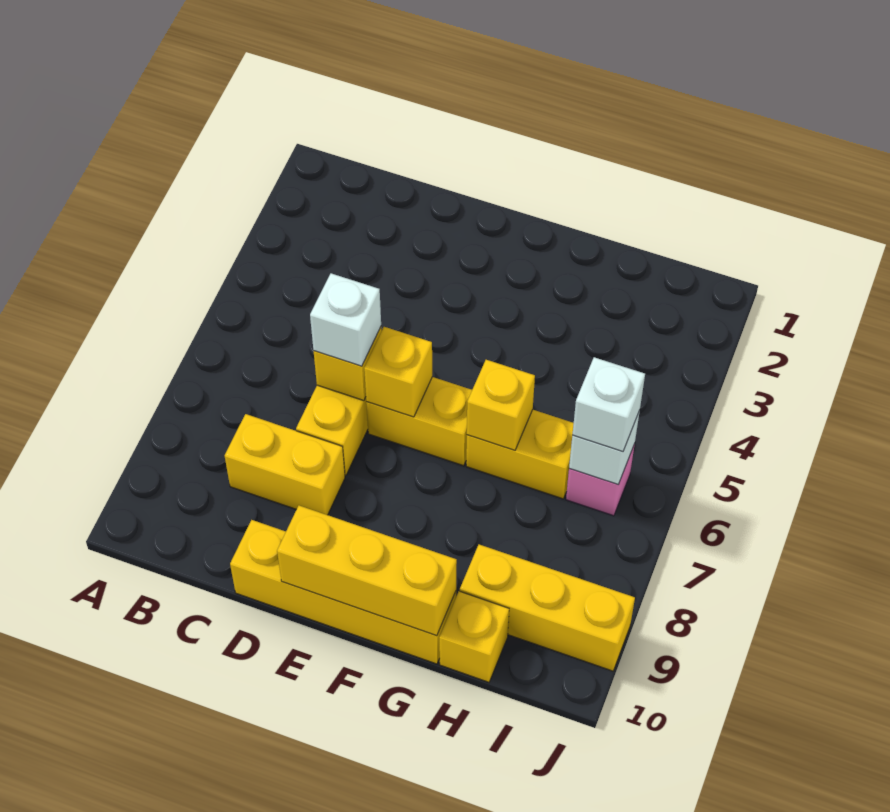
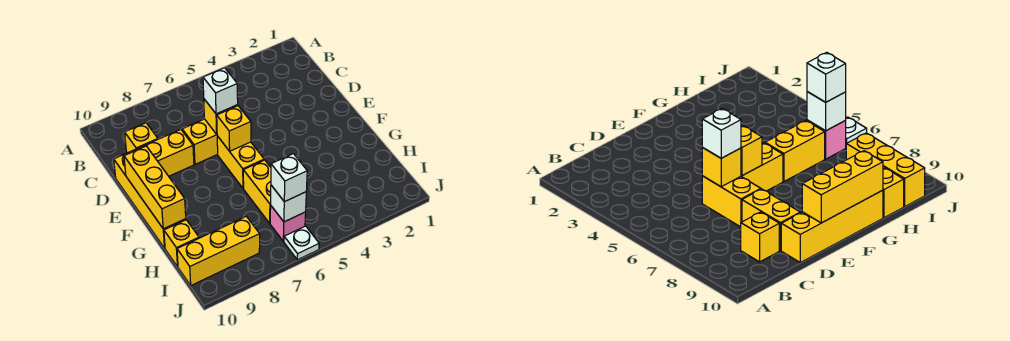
yellow brick C8:D8 level 1 -> yellow brick D8:D9 level 1
yellow brick G6 level 2 -> yellow brick C9 level 1
yellow brick H9:J9 level 1 -> yellow brick I8:I10 level 1
none -> white plate J6 level 1

